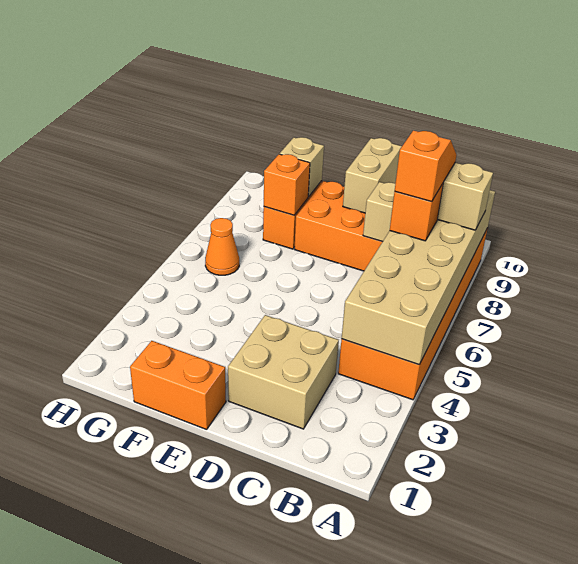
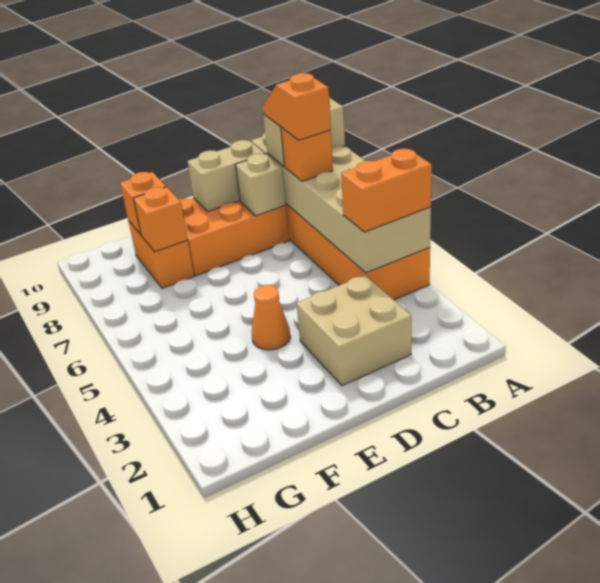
tan brick D9:D10 level 2 -> tan brick C9:D9 level 2
orange brick E1:F1 level 1 -> orange brick A4:B4 level 3
tan brick F9 level 2 -> orange brick F9 level 2
orange cone G6 level 1 -> orange cone E4 level 1

